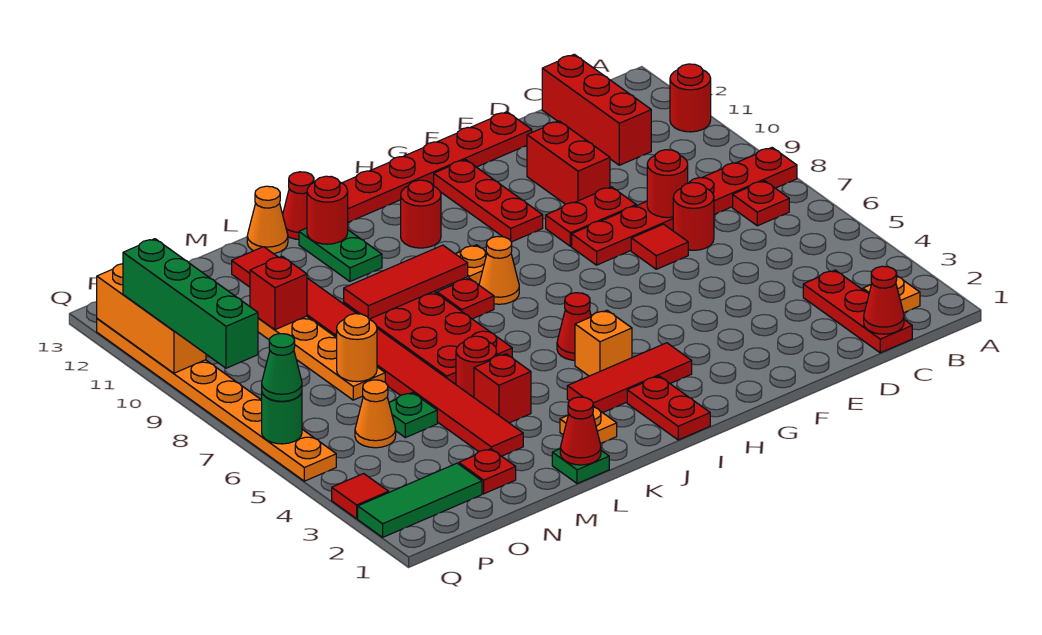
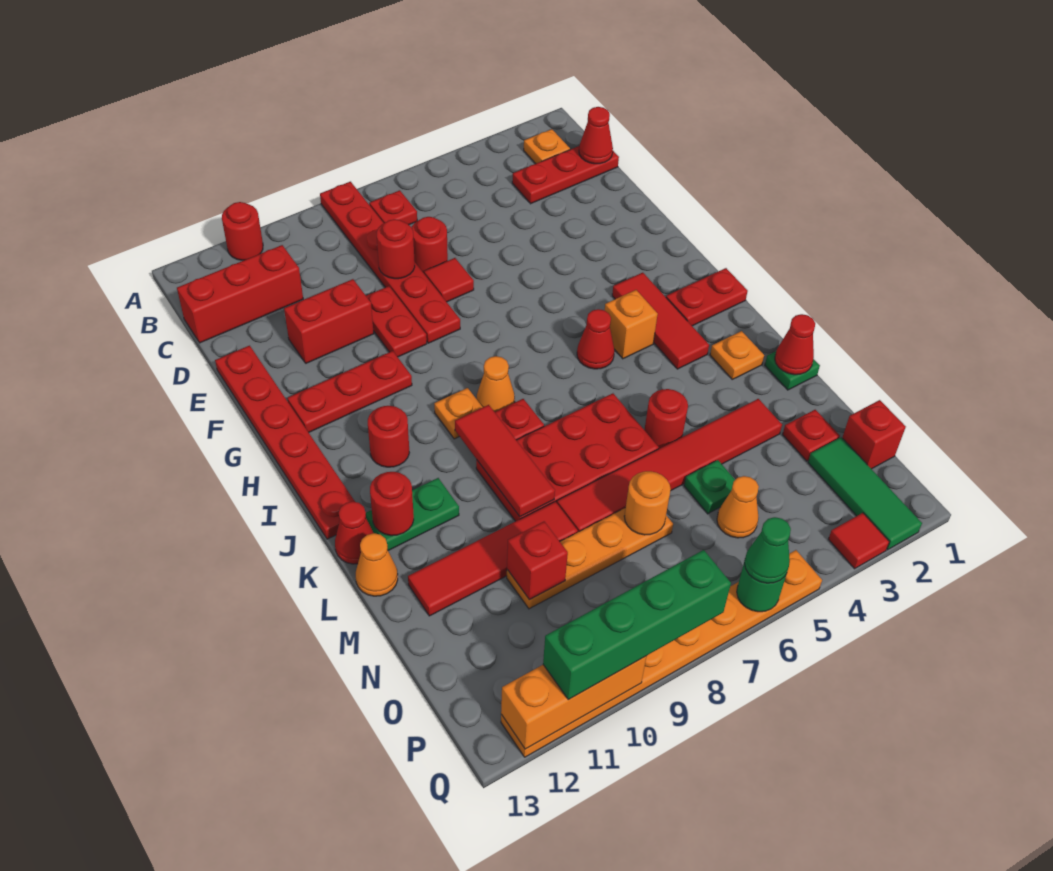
red brick L4 level 1 -> red brick O1 level 1

